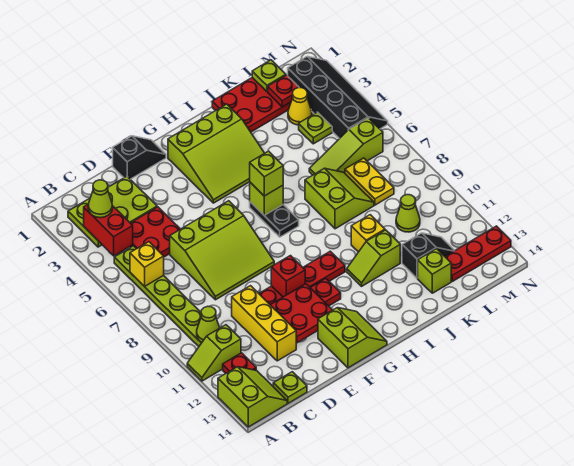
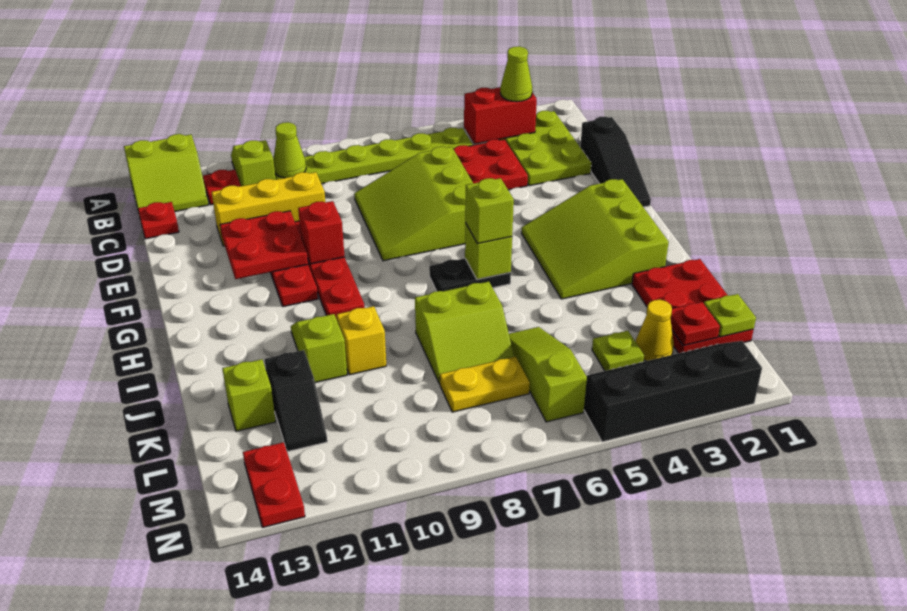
yellow brick B6 level 2 -> none
lime plate C14 level 1 -> red plate C14 level 1
black slope E1:F1 level 1 top E -> black slope D1:F1 level 1 top D
lime slope F13:G14 level 1 top F -> none
lime cone L10 level 1 -> none
red plate L13:N13 level 1 -> red plate M13:N13 level 1
black slope M2:N5 level 1 top M -> black slope M2:N5 level 1 top N

